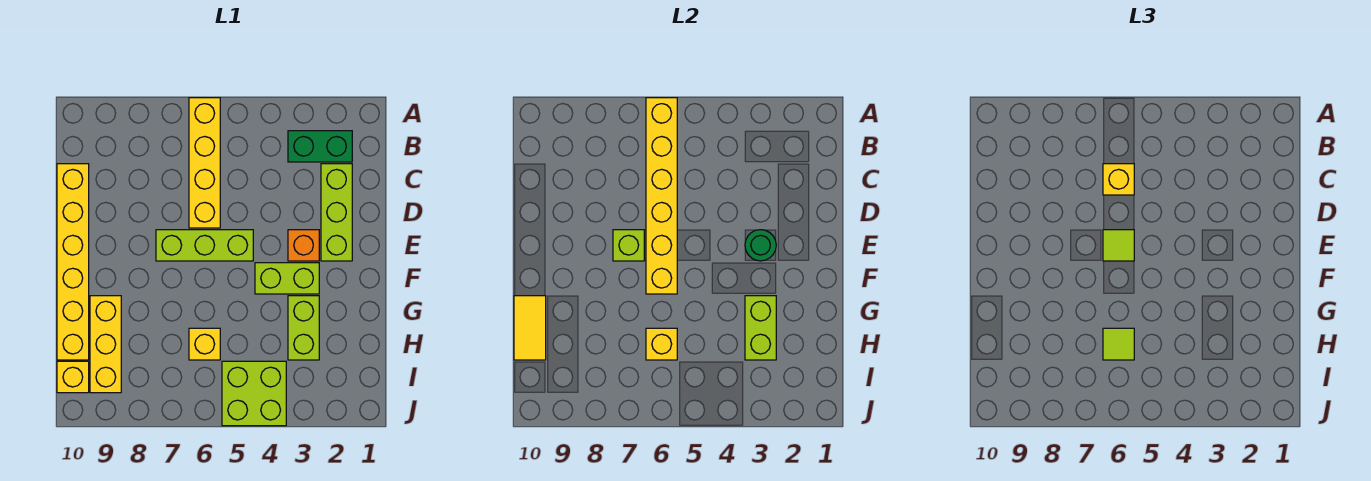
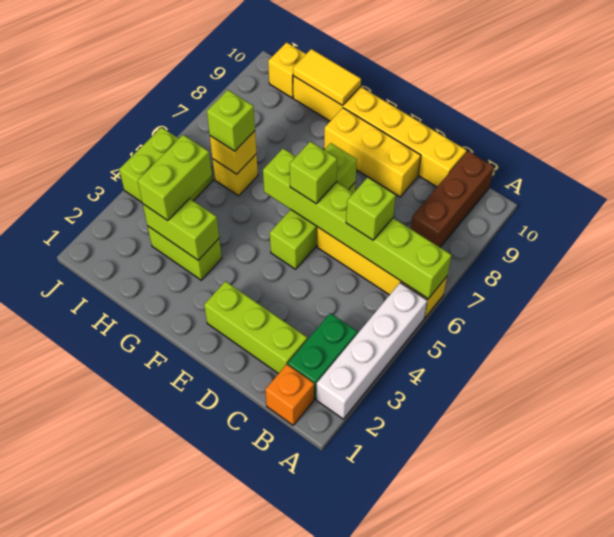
none -> white brick A2:A5 level 1
yellow brick A6:F6 level 2 -> lime brick A6:F6 level 2
none -> brown brick B8:B10 level 1
yellow brick C6 level 3 -> lime brick C6 level 3
orange brick E3 level 1 -> orange brick B1 level 1
green round brick E3 level 2 -> none
lime tile E6 level 3 -> lime brick E6 level 3
lime brick F3:F4 level 1 -> lime brick H3:H4 level 3
yellow brick G9:I9 level 1 -> yellow brick D9:F9 level 1
lime tile H6 level 3 -> lime brick H6 level 3

